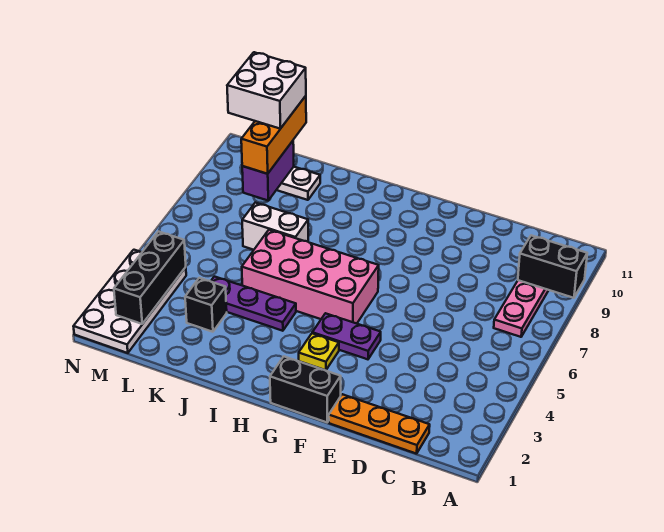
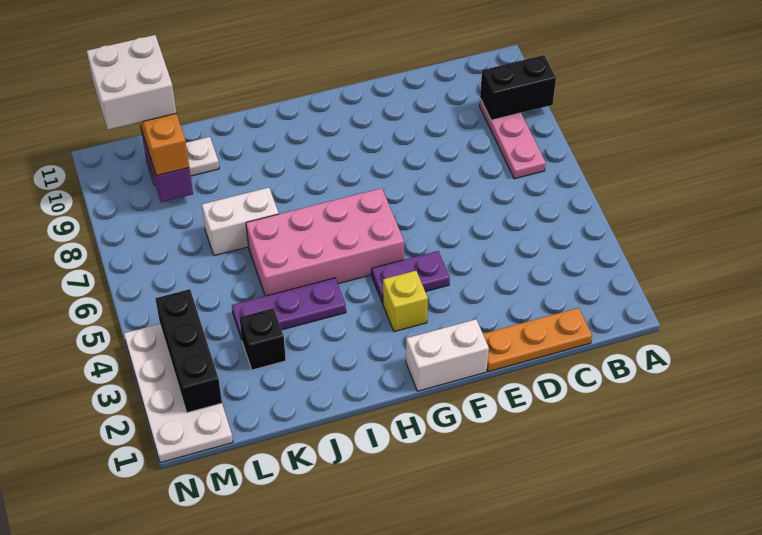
black brick F1:G1 level 1 -> white brick F1:G1 level 1
yellow plate G3 level 1 -> yellow brick G3 level 1

